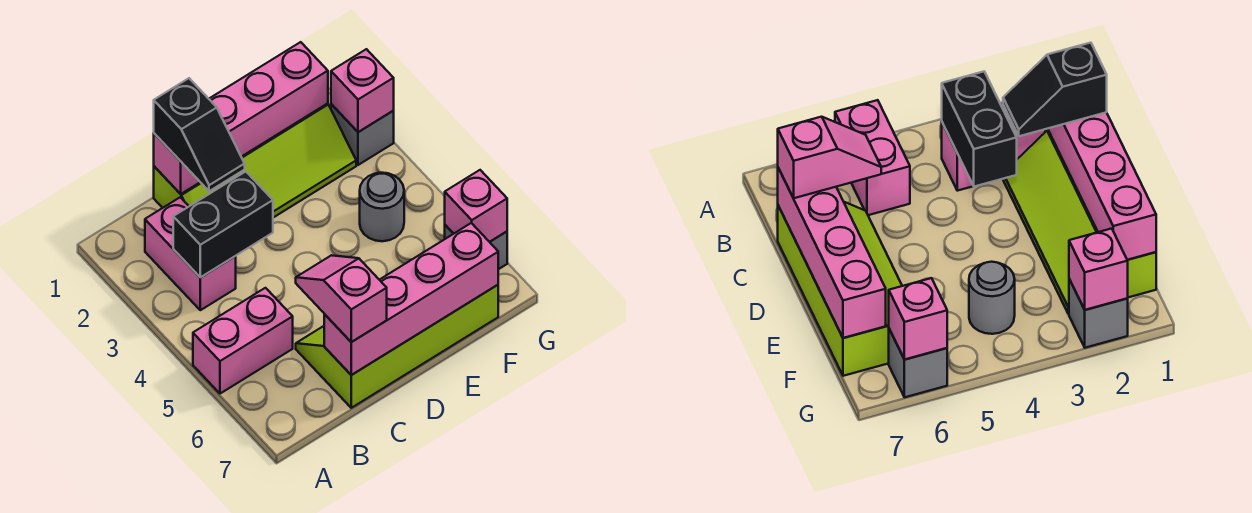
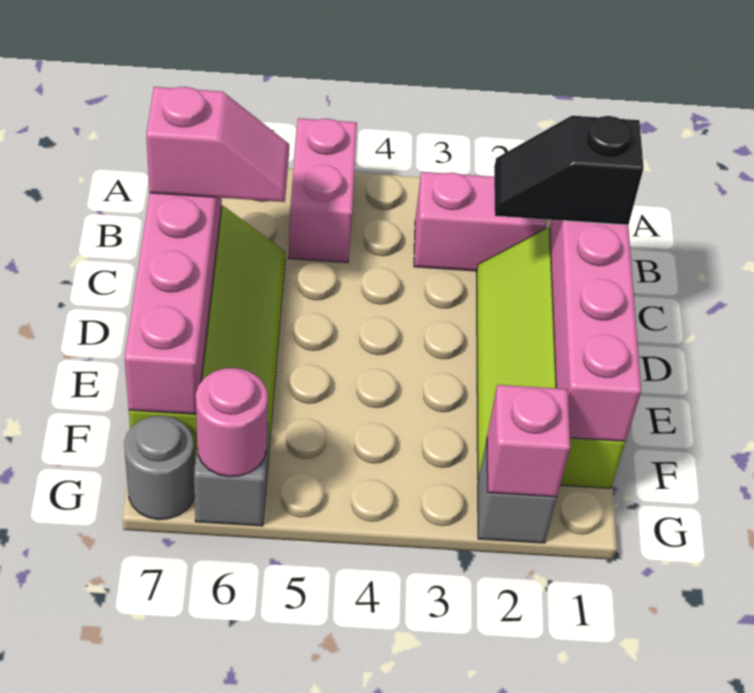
black brick B3:C3 level 2 -> none
grey round brick F4 level 1 -> grey round brick G7 level 1
pink brick G6 level 2 -> pink round brick G6 level 2

